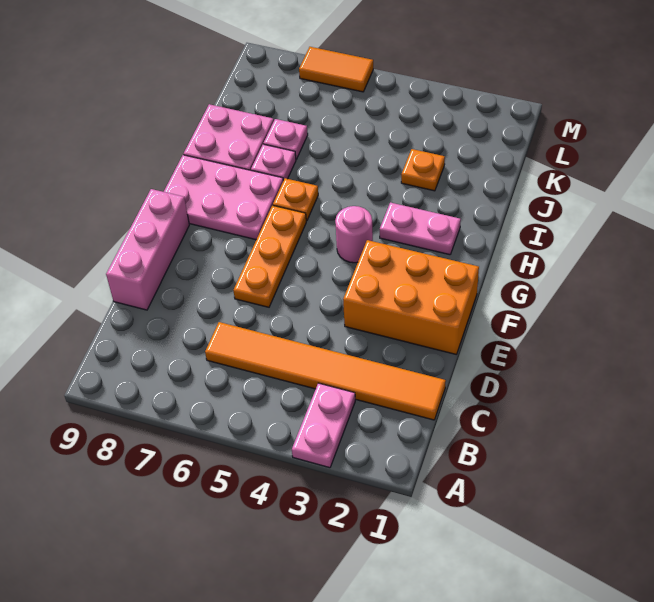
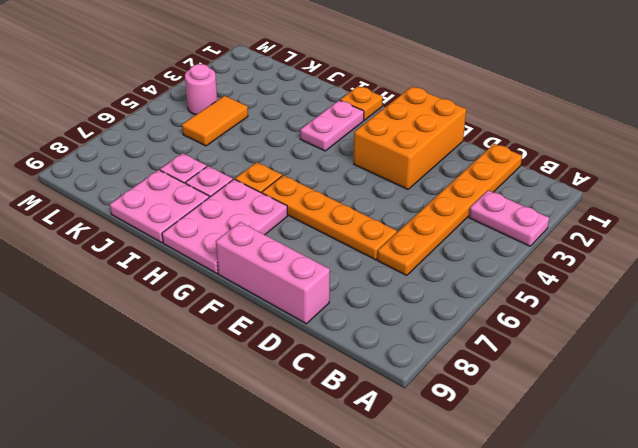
orange tile C1:C6 level 1 -> orange plate C1:C6 level 1
orange plate E6:G6 level 1 -> orange plate D6:G6 level 1
pink round brick G4 level 1 -> pink round brick L4 level 1
orange plate J3 level 1 -> orange plate H1 level 1
orange tile M6:M7 level 1 -> orange tile K4:K5 level 1

